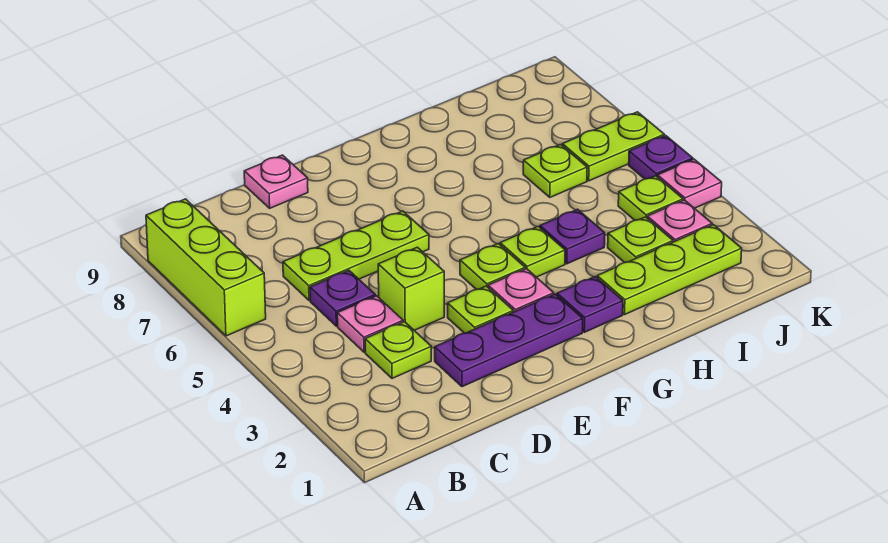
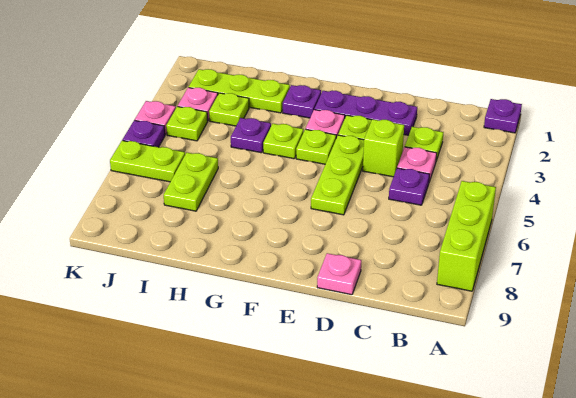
none -> purple plate A1 level 1
lime plate C6:E6 level 1 -> lime plate E4:E6 level 1
lime plate I6 level 1 -> lime plate I6:I7 level 1

